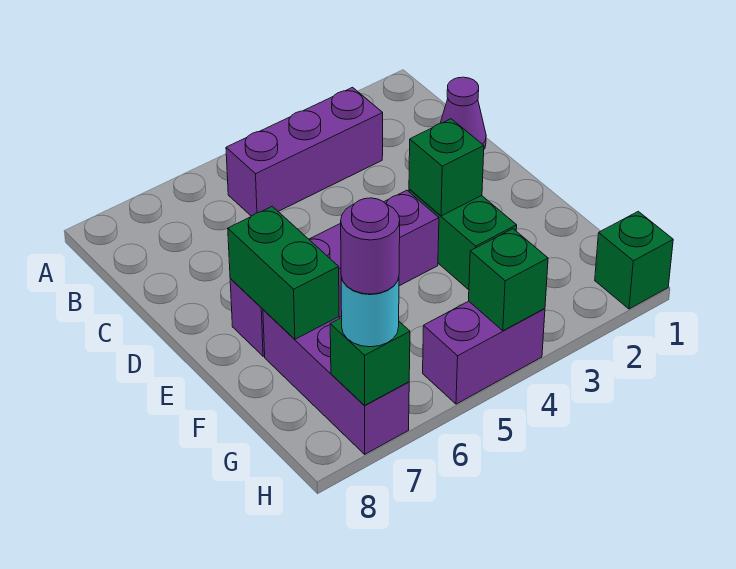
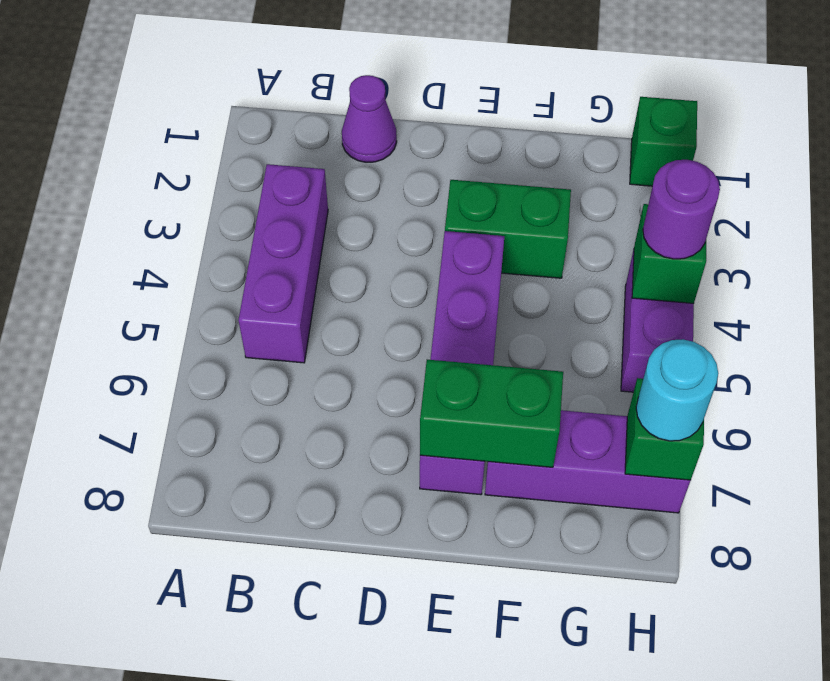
green brick E3 level 2 -> none
purple round brick H7 level 4 -> purple round brick H4 level 3

